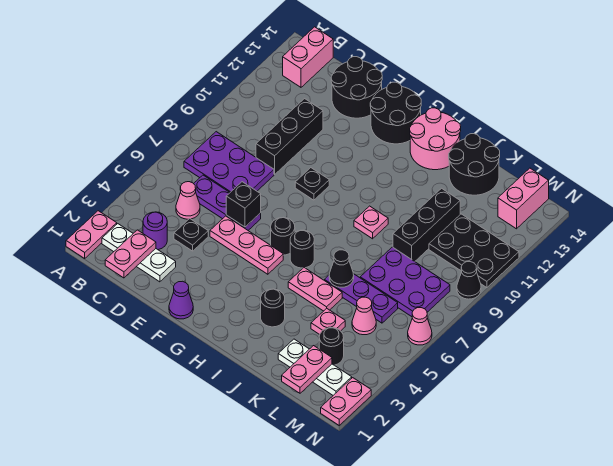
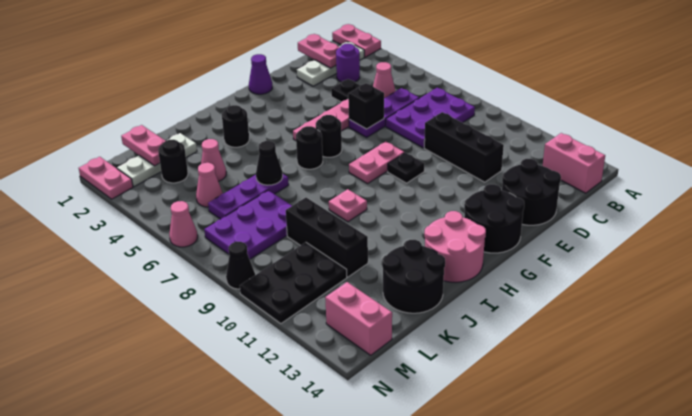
pink plate I5:J5 level 1 -> pink plate F8:G8 level 1
pink plate K4 level 1 -> pink cone K4 level 1

